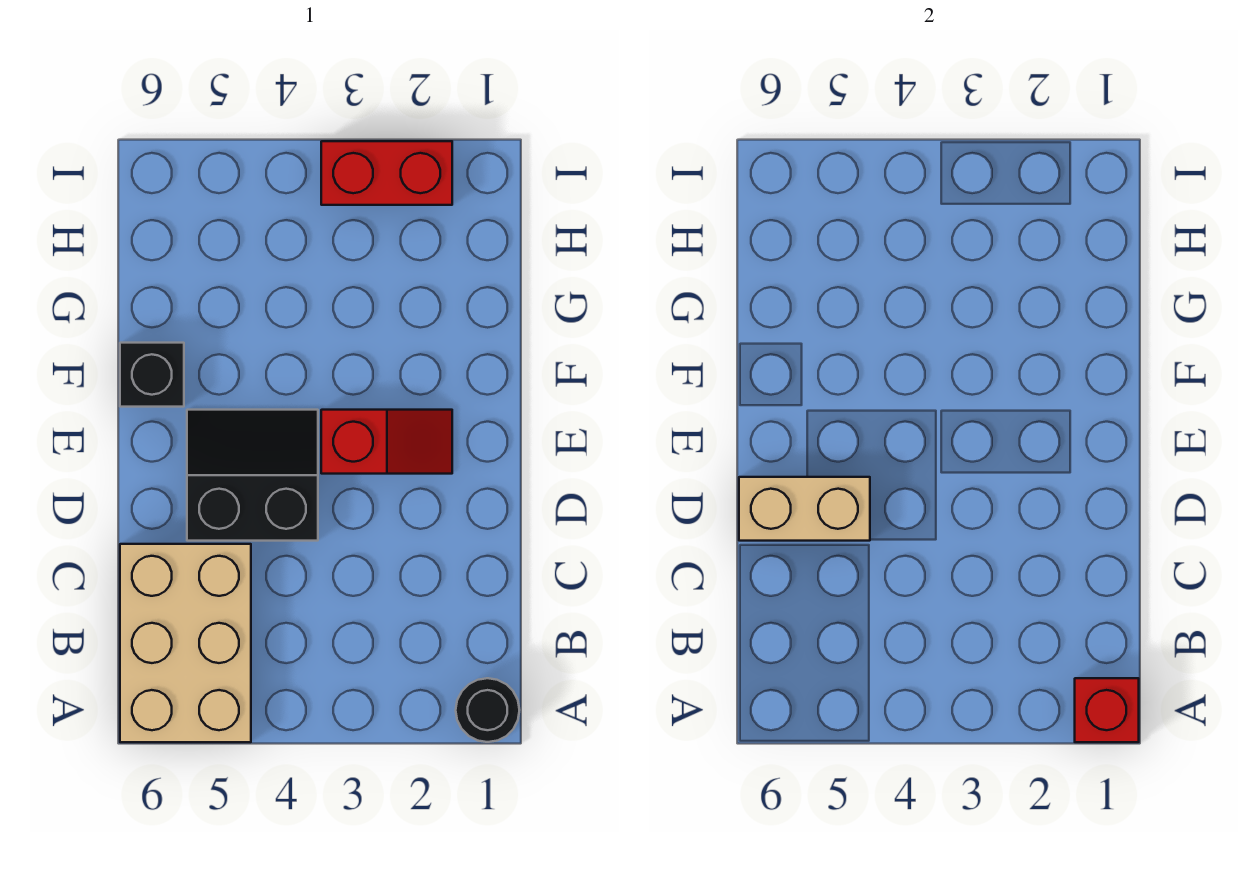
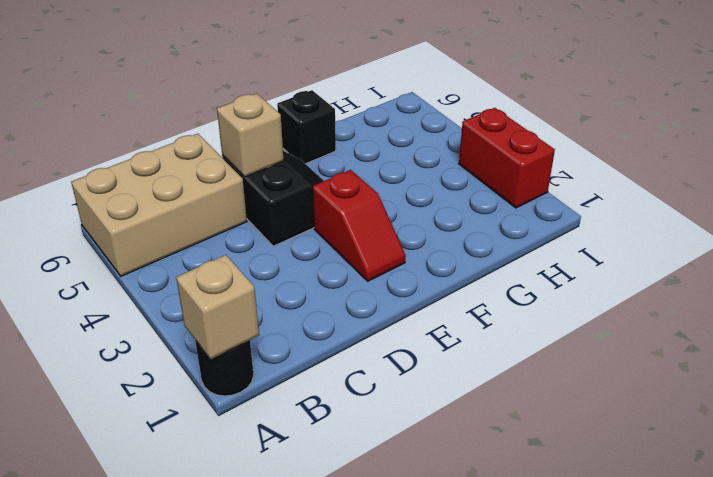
red brick A1 level 2 -> tan brick A1 level 2
tan brick D5:D6 level 2 -> tan brick D5 level 2

